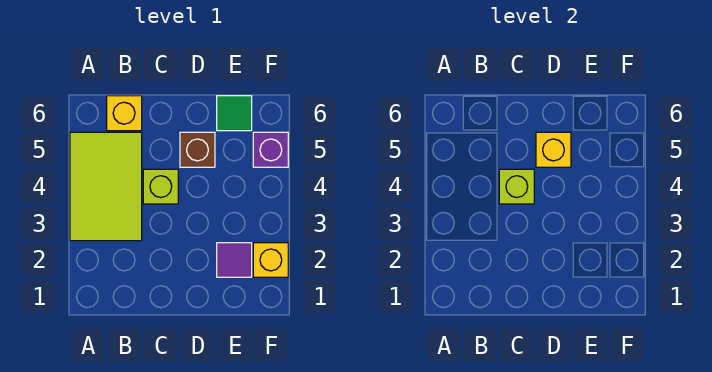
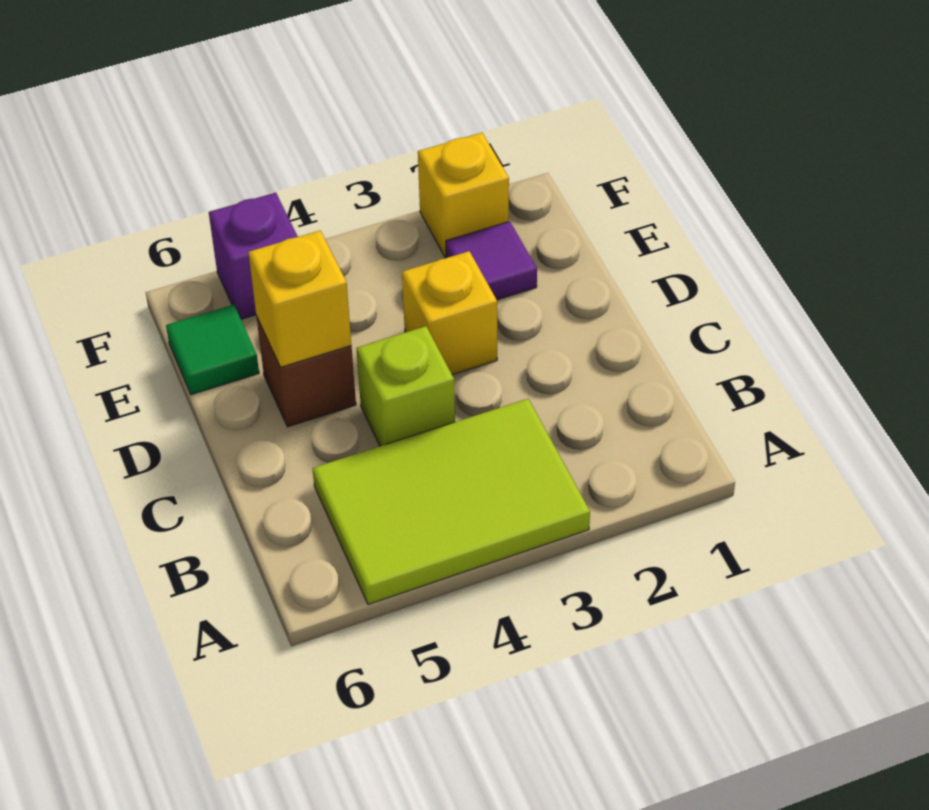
yellow brick B6 level 1 -> yellow brick D3 level 1
lime brick C4 level 2 -> none

